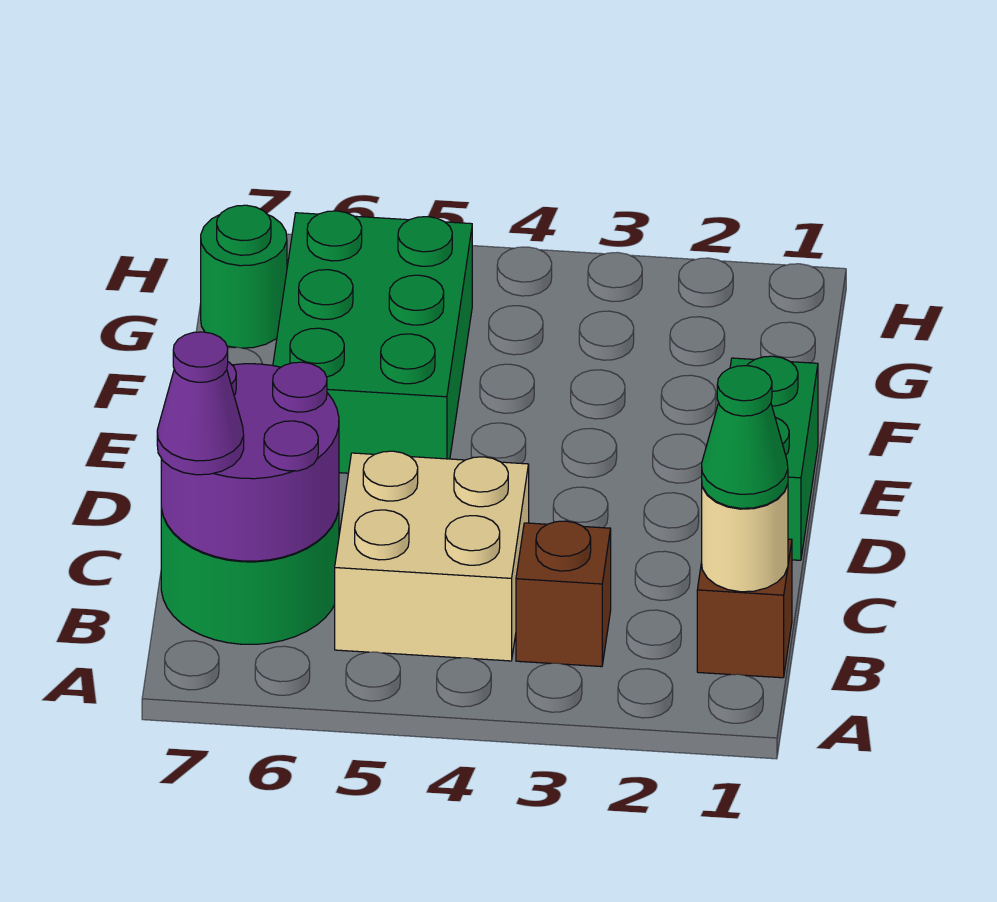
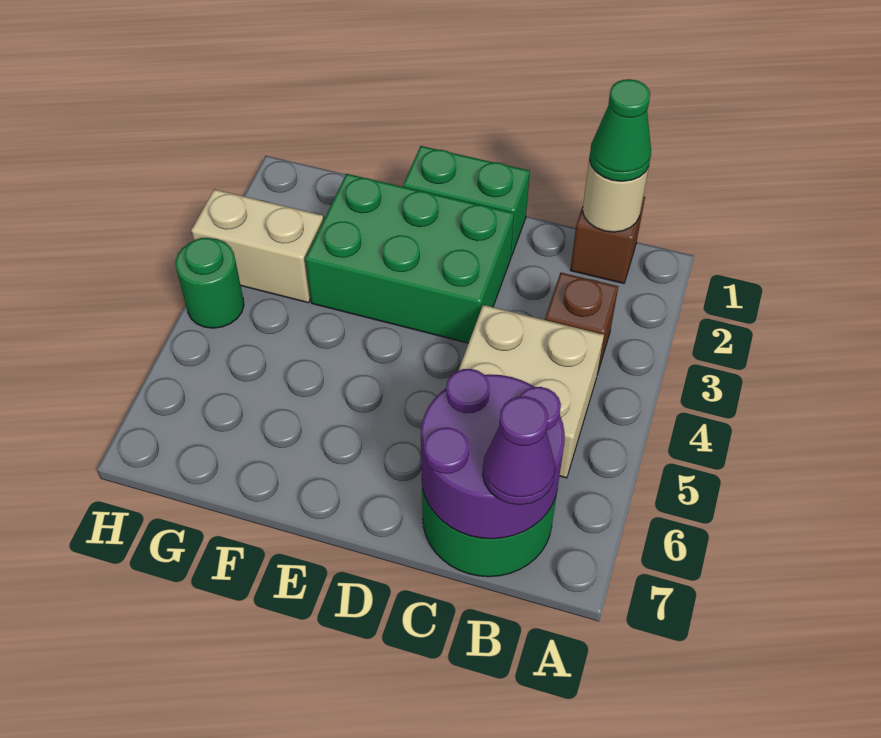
green brick E5:G6 level 1 -> green brick D2:F3 level 1
none -> tan brick G3:H3 level 1
green round brick G7 level 1 -> green round brick H4 level 1

